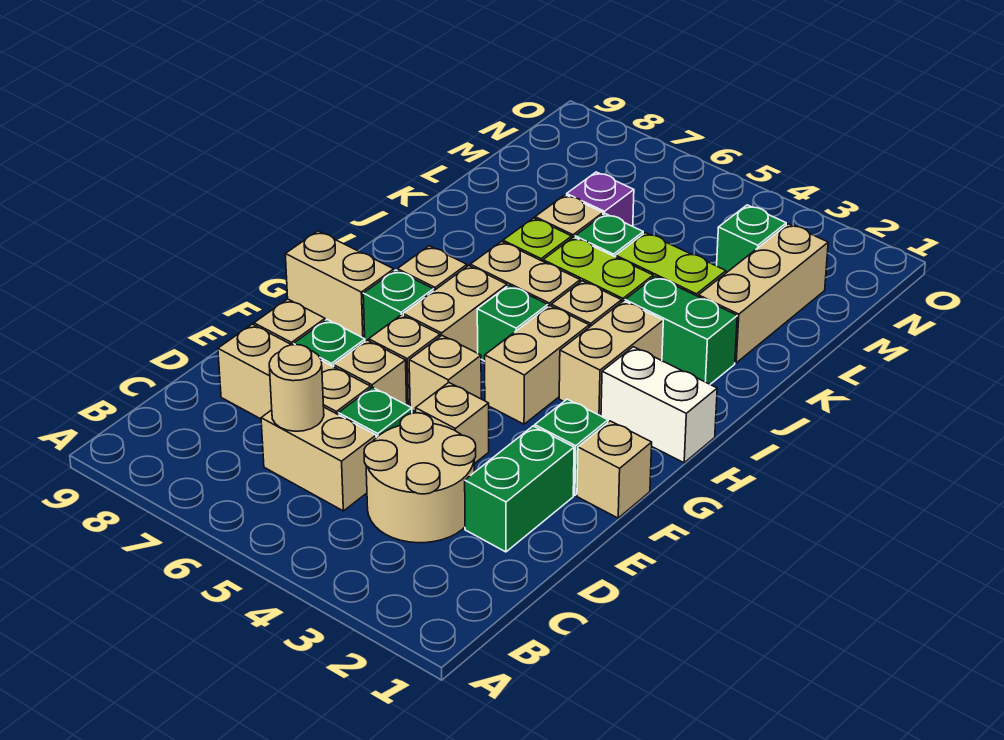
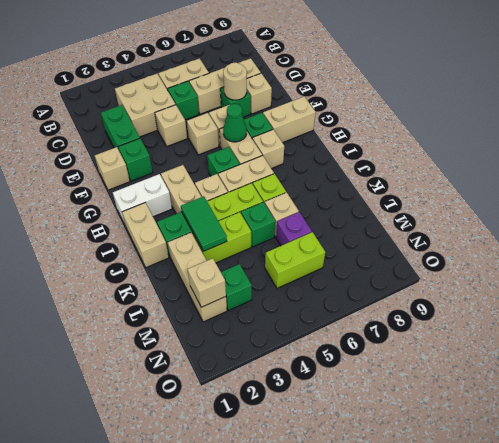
tan round brick C3:D4 level 1 -> tan brick C3:D4 level 1
tan round brick C6 level 2 -> tan round brick E7 level 2
tan brick E6 level 1 -> tan brick M2 level 2
tan brick G4:H4 level 1 -> tan brick I1:J1 level 1
none -> green cone G6 level 2
none -> green tile J3:K3 level 2
none -> lime brick M5:M6 level 1

